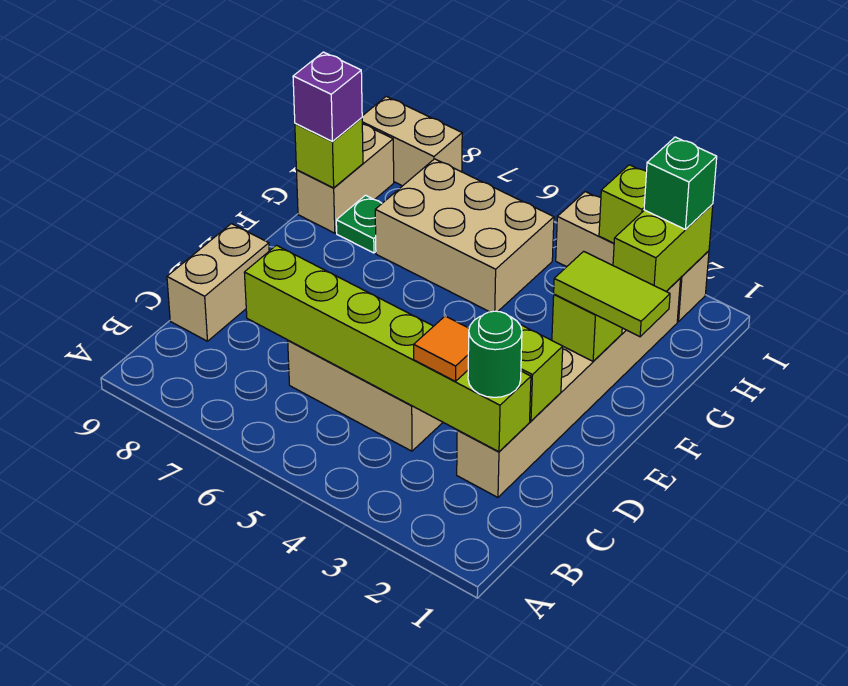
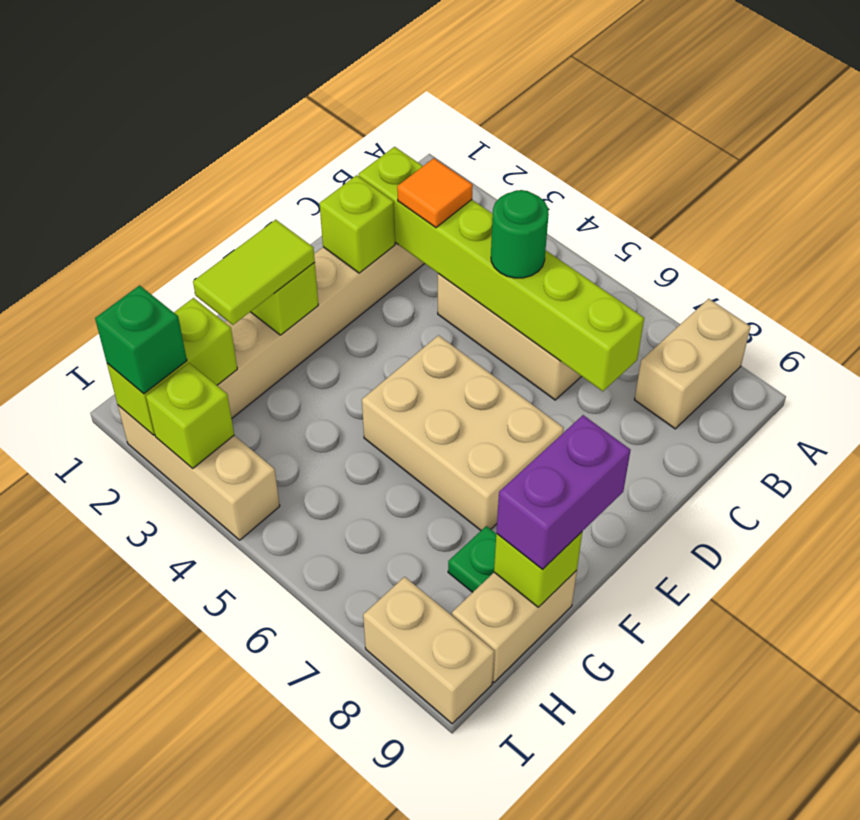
green round brick C2 level 3 -> green round brick C5 level 3
tan brick C9:D9 level 1 -> tan brick A8:B8 level 1
lime tile F1:F2 level 3 -> lime tile F2:G2 level 3
tan brick G5:H7 level 1 -> tan brick E5:F7 level 1
purple brick G9 level 3 -> purple brick F9:G9 level 3

